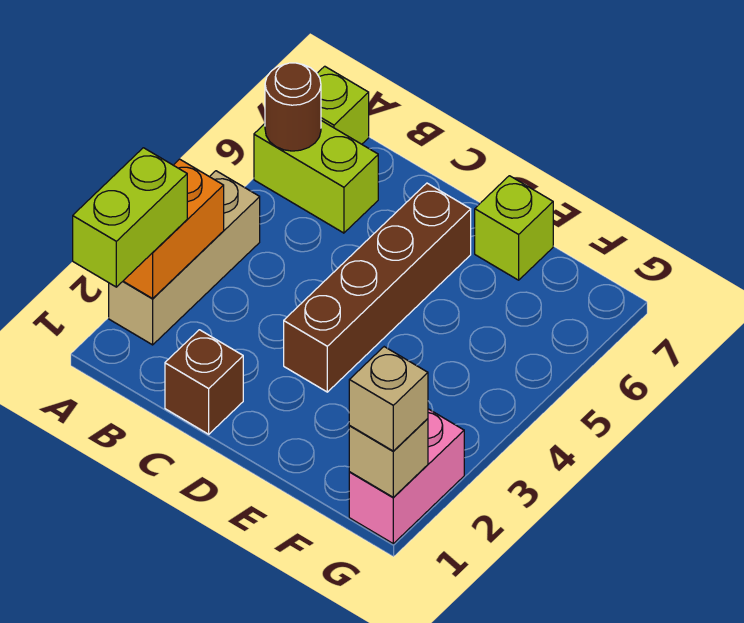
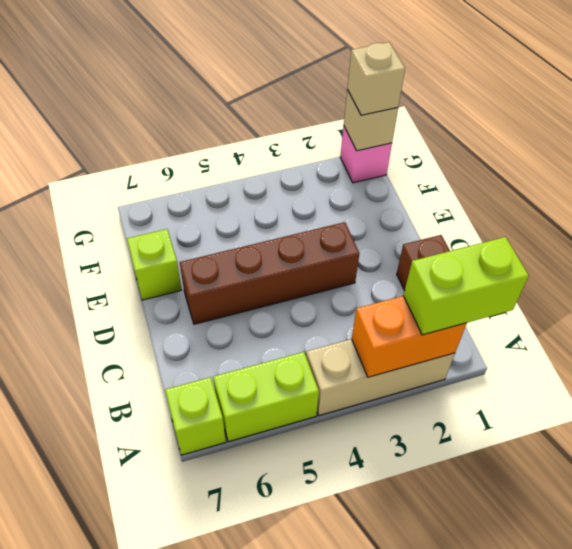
lime brick A6:B6 level 1 -> lime brick A5:A6 level 1
brown round brick A6 level 2 -> none
pink brick G1:G2 level 1 -> pink brick G1 level 1

